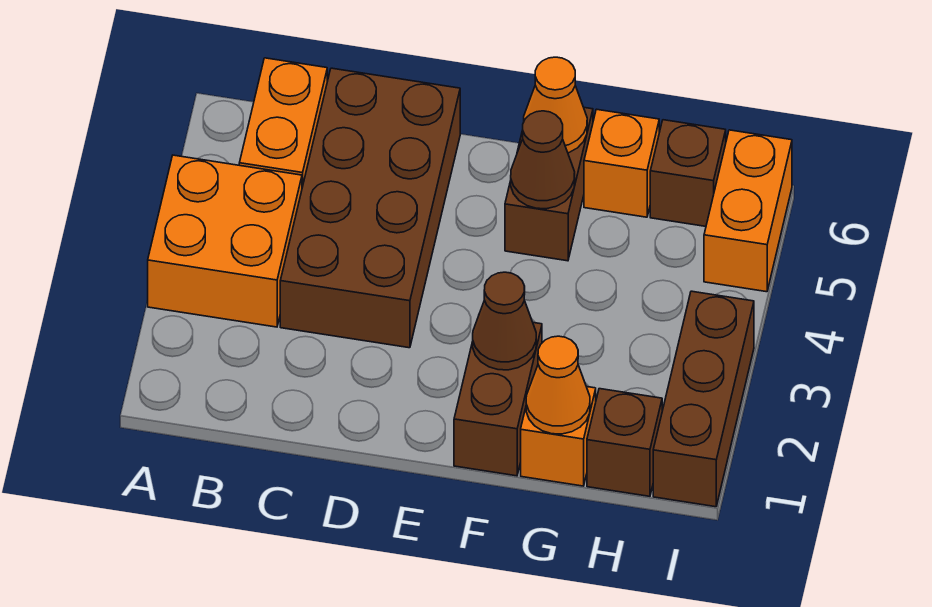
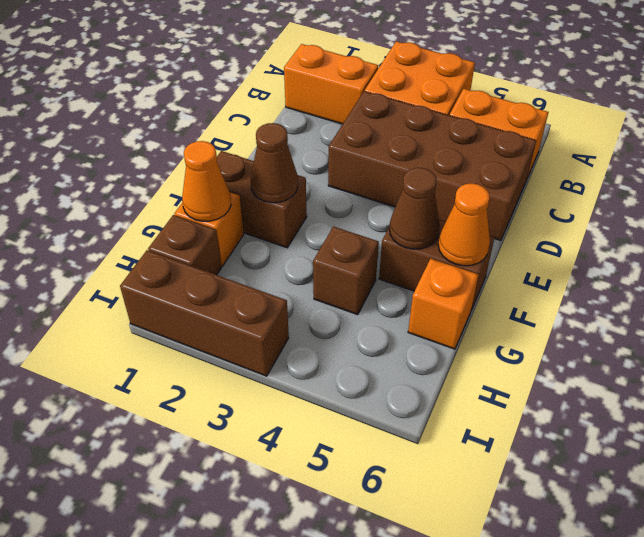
brown brick H6 level 1 -> brown brick G4 level 1
orange brick I5:I6 level 1 -> orange brick B1:B2 level 1

